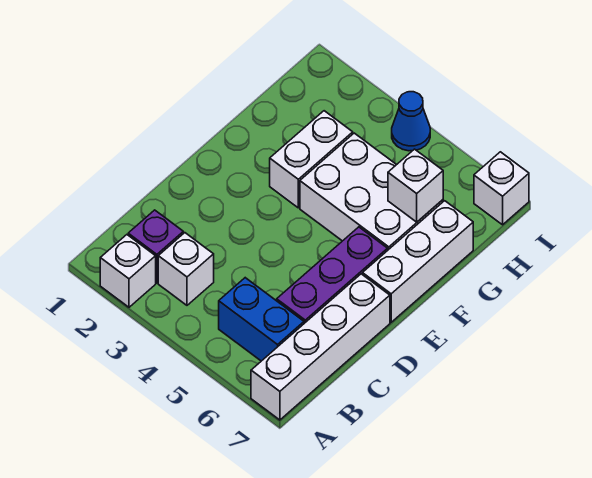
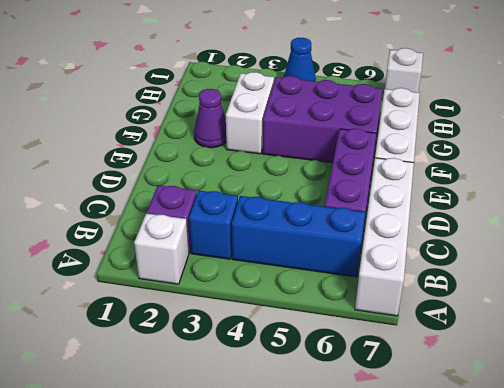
white brick B3 level 1 -> blue brick B3 level 1
blue brick B5:B6 level 1 -> blue brick B4:B6 level 1
none -> purple cone F2 level 1
white brick F4:G6 level 1 -> purple brick F4:G6 level 1
white brick G6 level 2 -> none

